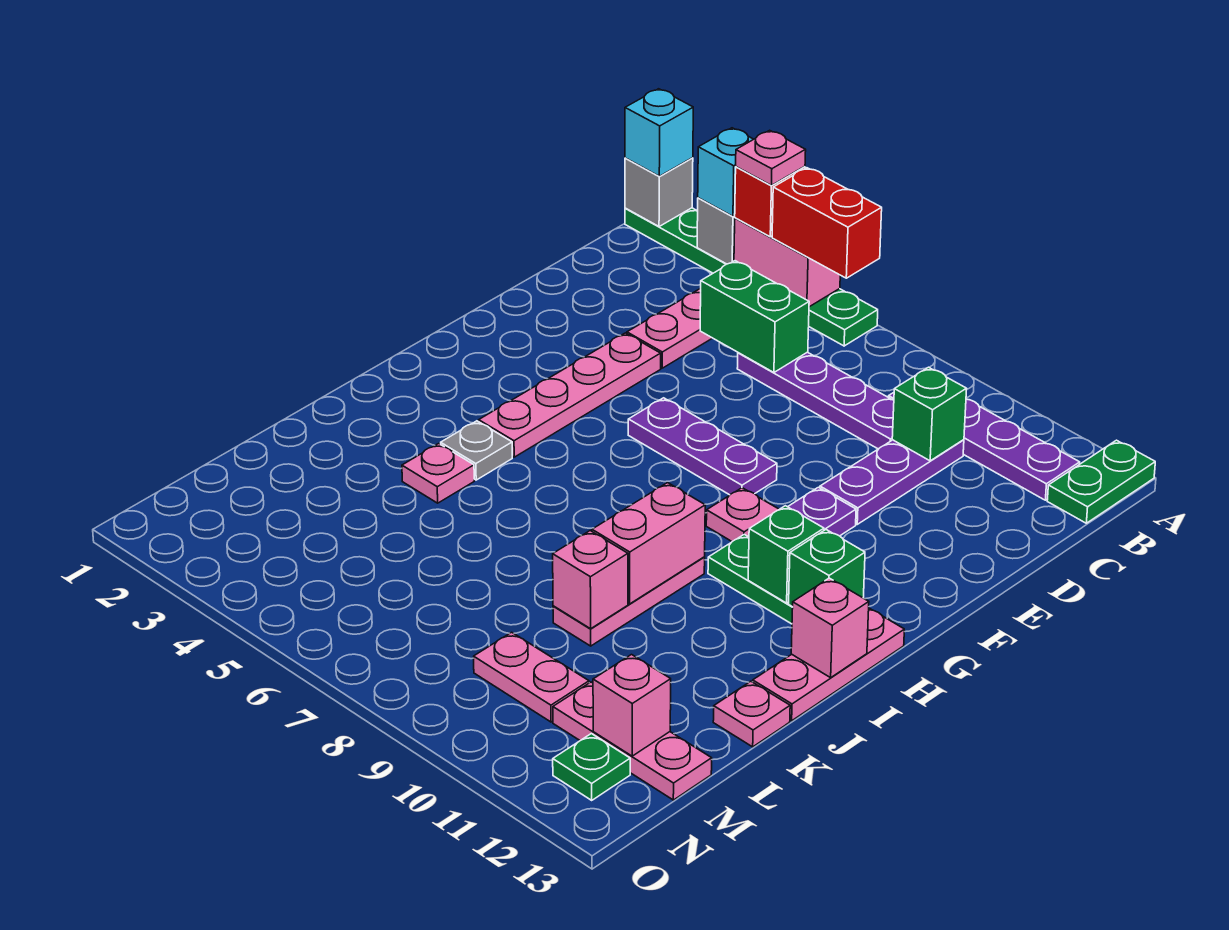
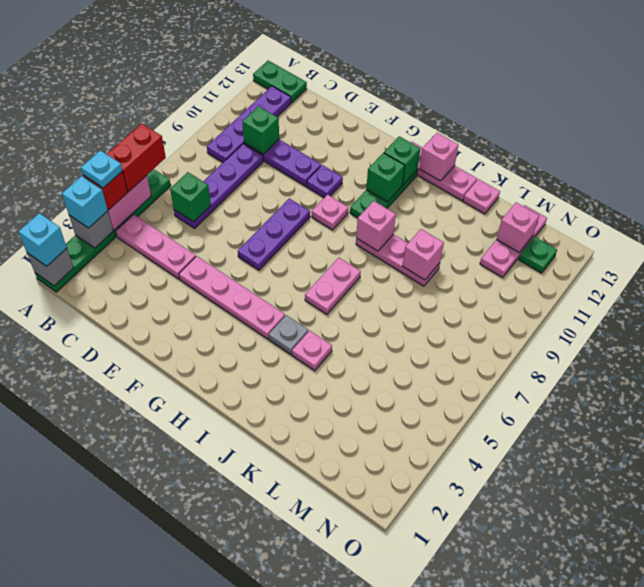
pink plate A4 level 4 -> cyan plate A4 level 4
green brick C5:C6 level 2 -> green brick C6 level 2
pink brick I9:J9 level 2 -> pink brick I9 level 2
pink plate M9:M10 level 1 -> pink plate I6:I7 level 1

